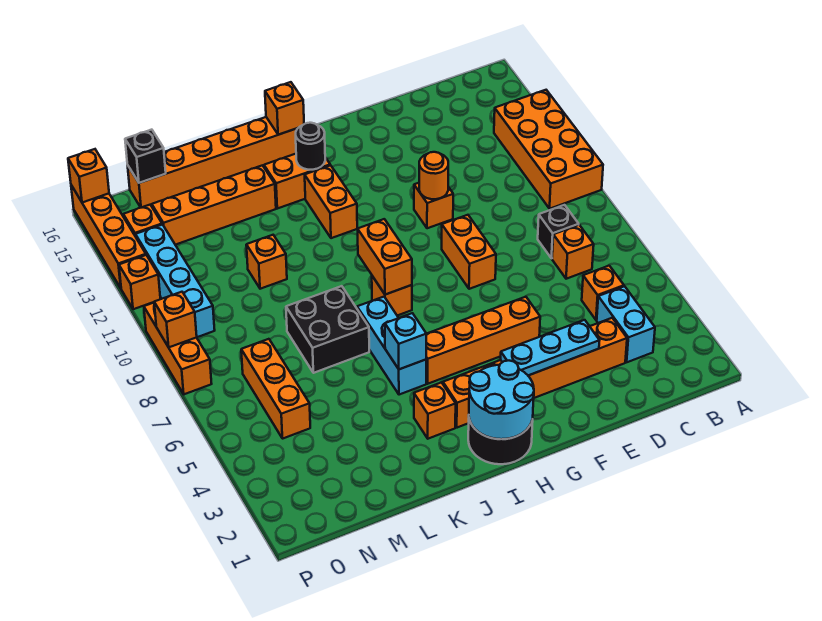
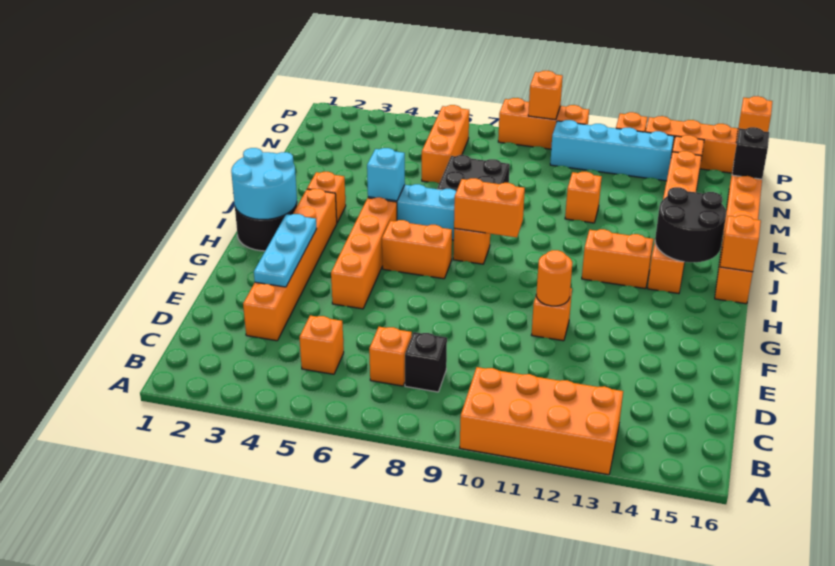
cyan brick C3:C4 level 1 -> none
orange brick F8:F9 level 1 -> orange brick H6:H7 level 1
black round brick I14 level 2 -> black round brick I14:J15 level 2
orange brick N5:N7 level 1 -> orange brick M6:O6 level 1

